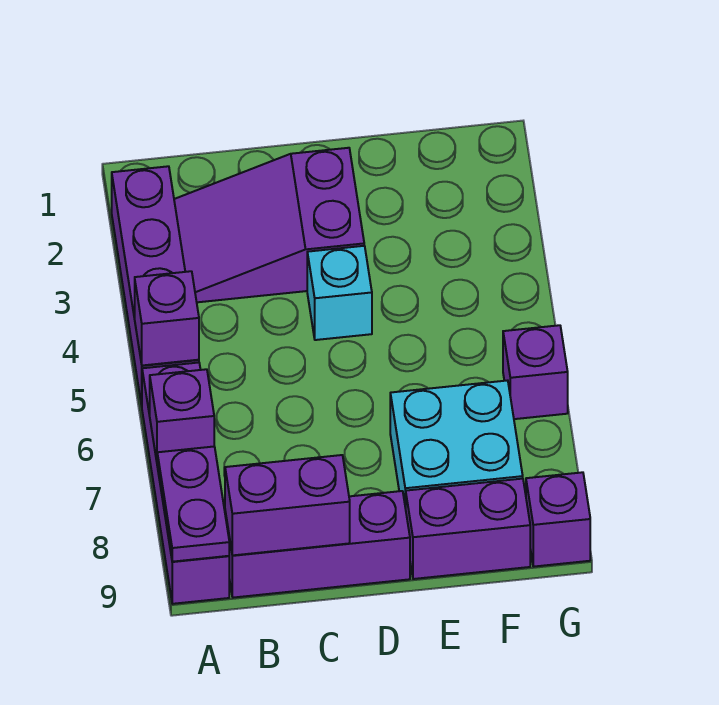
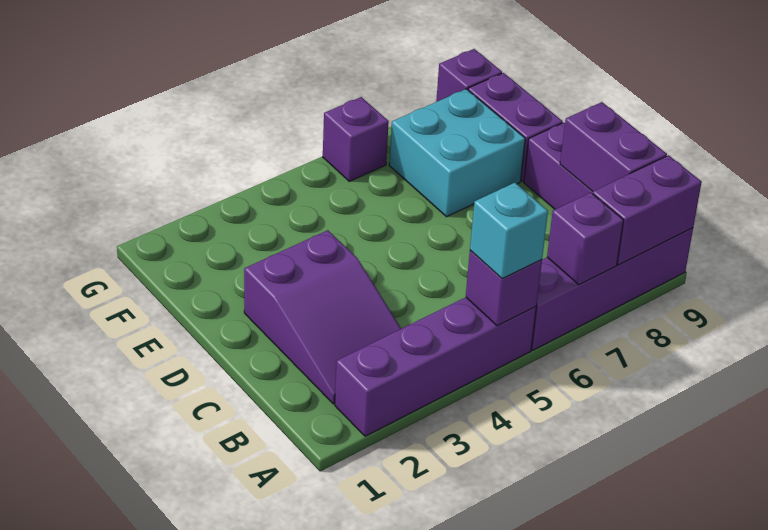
purple plate A8:A9 level 2 -> purple brick A8:A9 level 2
cyan brick D4 level 1 -> cyan brick A5 level 3

